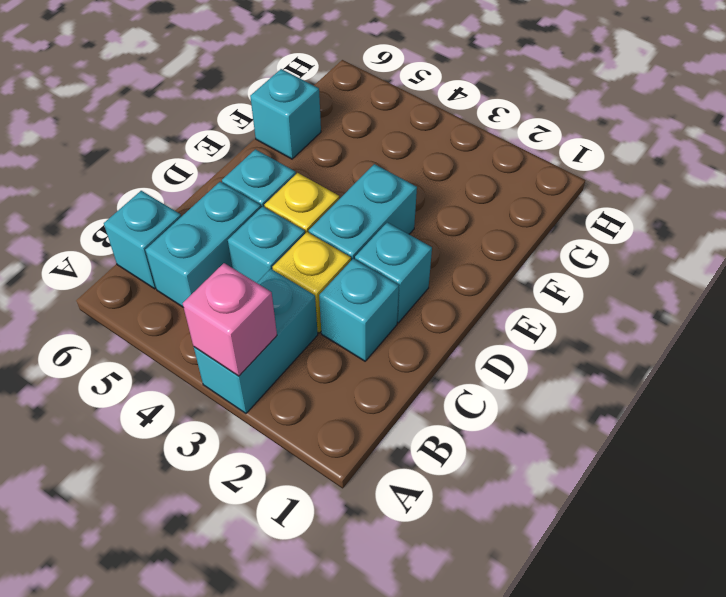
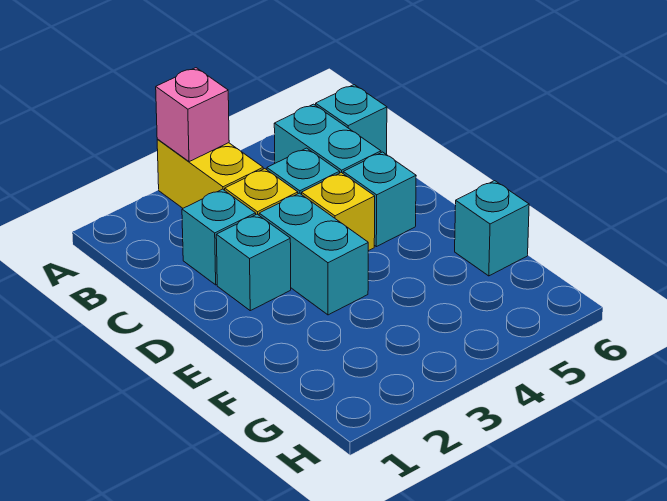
cyan brick A3:B3 level 1 -> yellow brick A3:B3 level 1

